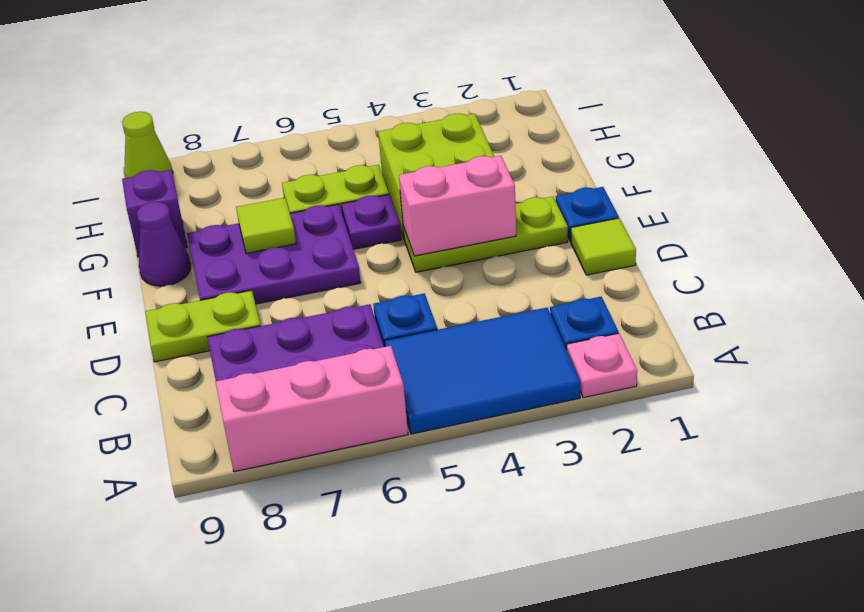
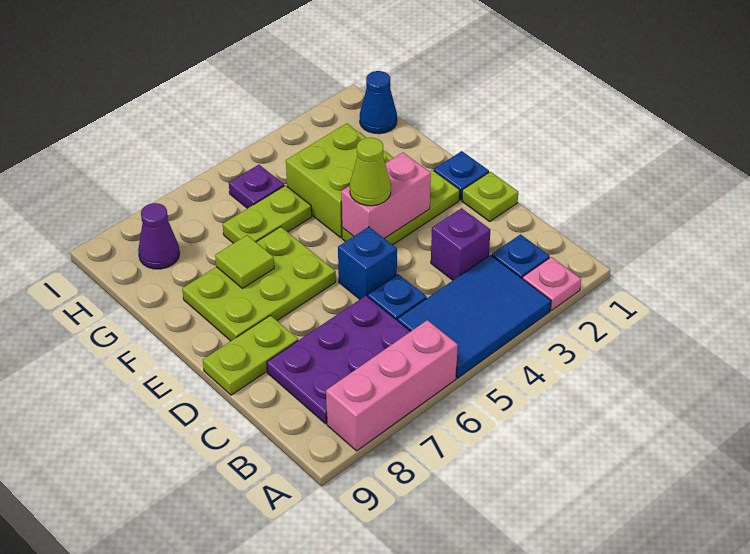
lime tile D1 level 1 -> lime plate D1 level 1
none -> blue brick D5 level 1
purple plate E6:F8 level 1 -> lime plate E6:F8 level 1
purple plate F5 level 1 -> purple plate H5 level 1
purple cone F9 level 1 -> purple cone H8 level 1
purple brick G9 level 1 -> purple brick C3 level 1
none -> blue cone H1 level 1
lime cone I9 level 1 -> lime cone E4 level 3

